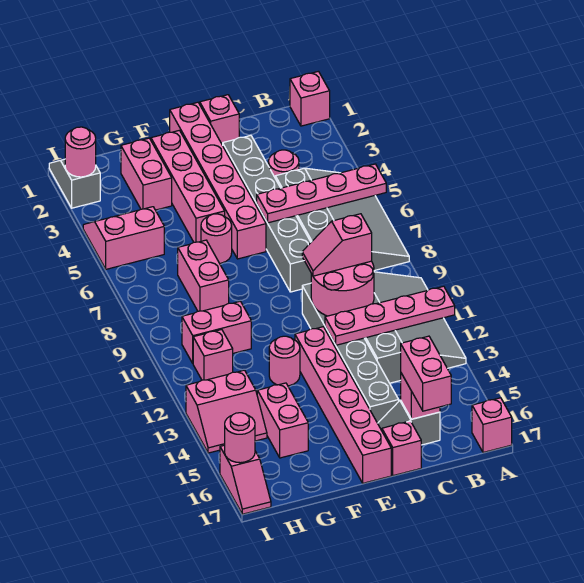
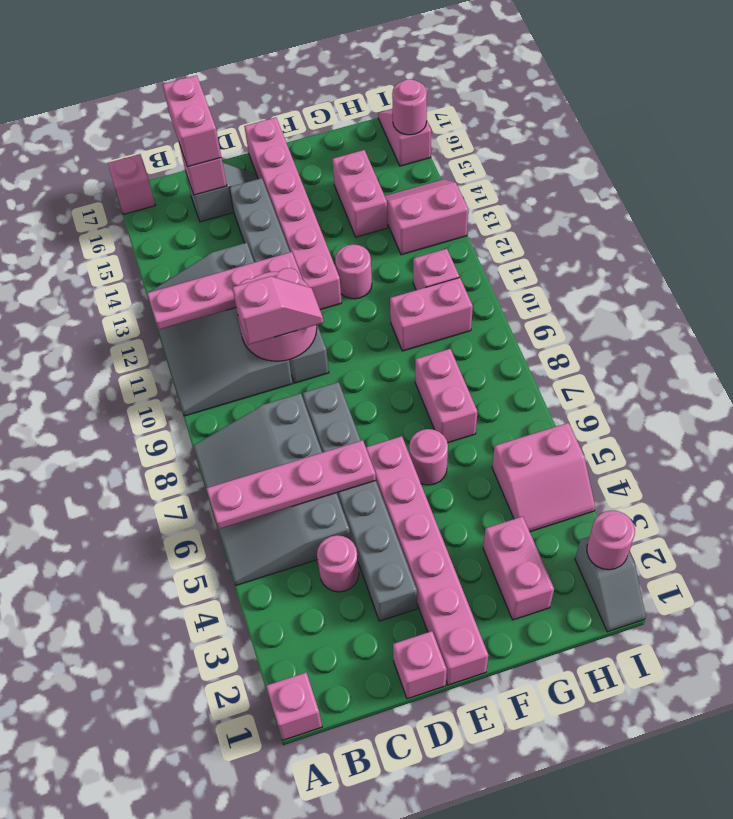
pink brick D17 level 1 -> none
pink brick F2:F5 level 1 -> none

